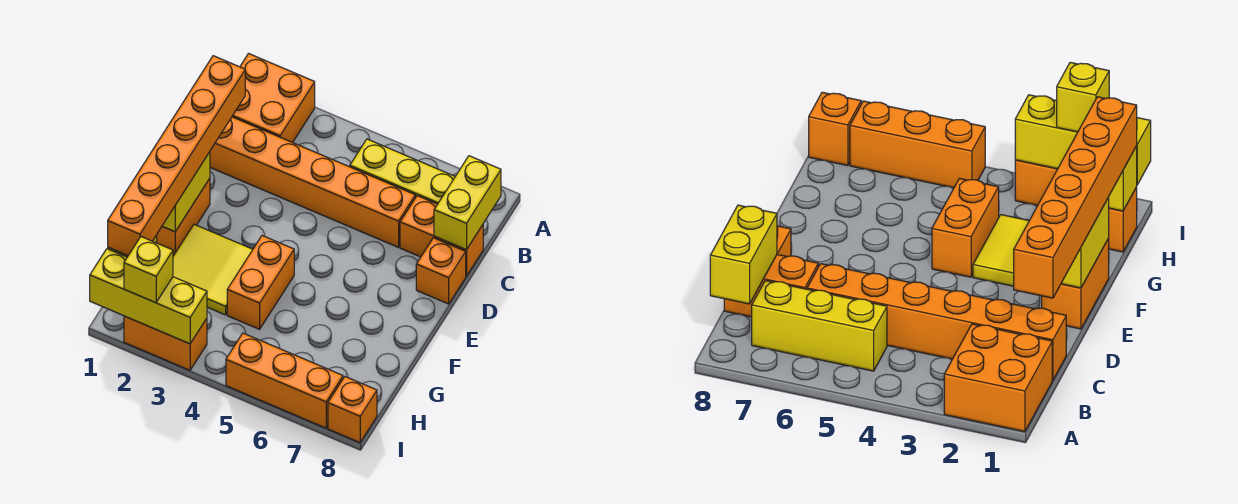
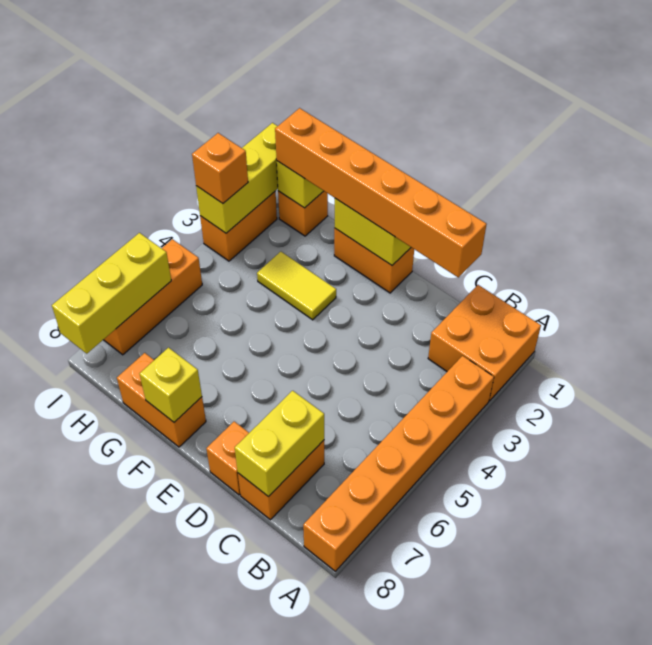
yellow brick B5:B7 level 1 -> yellow brick I6:I8 level 2
yellow brick B8:C8 level 2 -> yellow brick C7:C8 level 2
orange brick C1:C6 level 1 -> orange brick A3:A8 level 1
yellow tile F2:G3 level 1 -> yellow tile F3:G3 level 1
orange brick F4:G4 level 1 -> orange brick F8:G8 level 1
yellow brick I2 level 3 -> yellow brick F8 level 2
orange brick I8 level 1 -> orange brick I3 level 3

